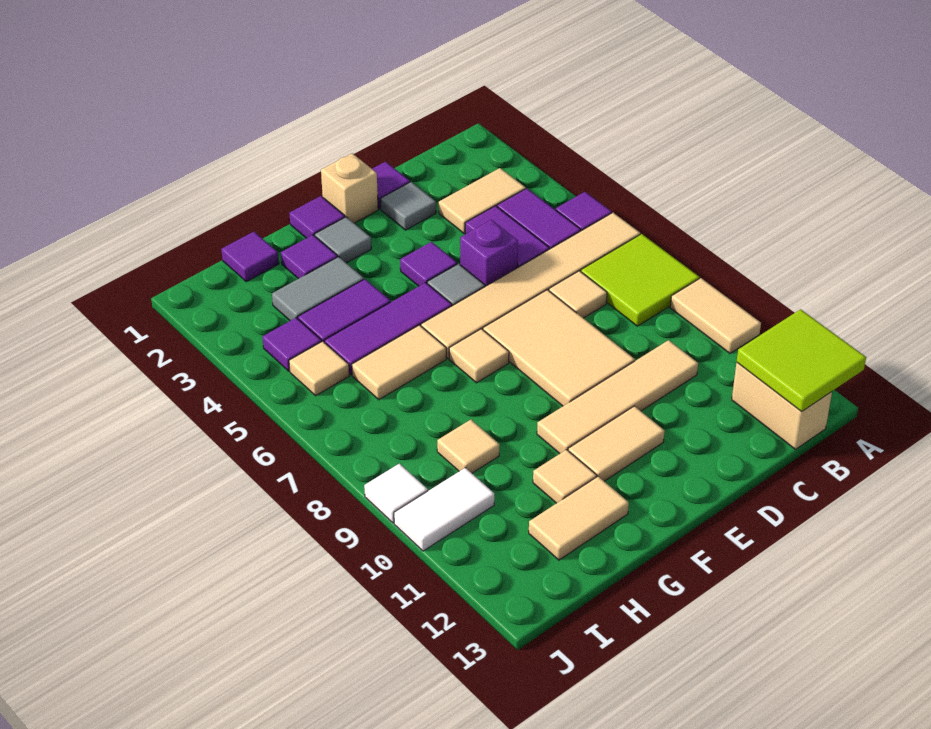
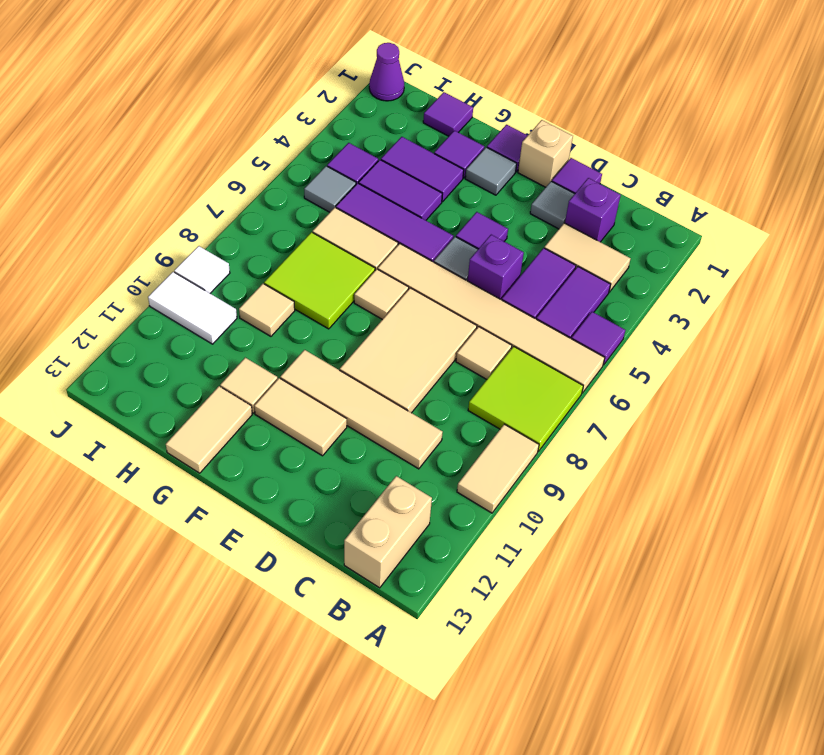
lime tile A12:B13 level 2 -> lime tile G7:H8 level 1
none -> purple brick C2 level 1
grey tile G3:H3 level 1 -> purple tile G3:H3 level 1
tan tile G12:H12 level 1 -> tan tile G12:G13 level 1
tan tile I5 level 1 -> grey tile I5 level 1
none -> purple cone J1 level 1

